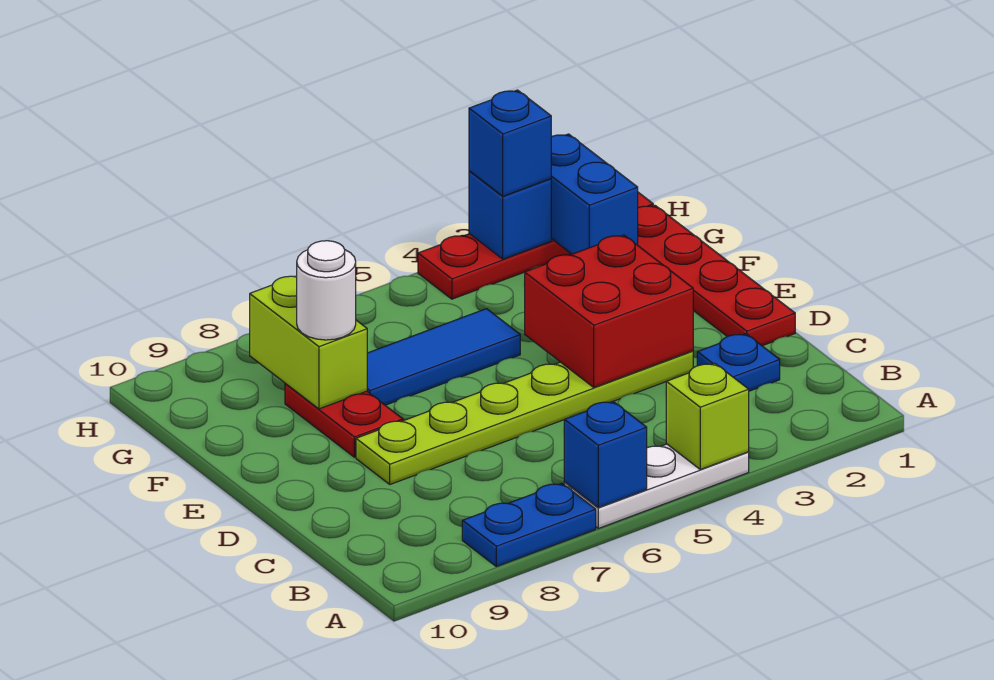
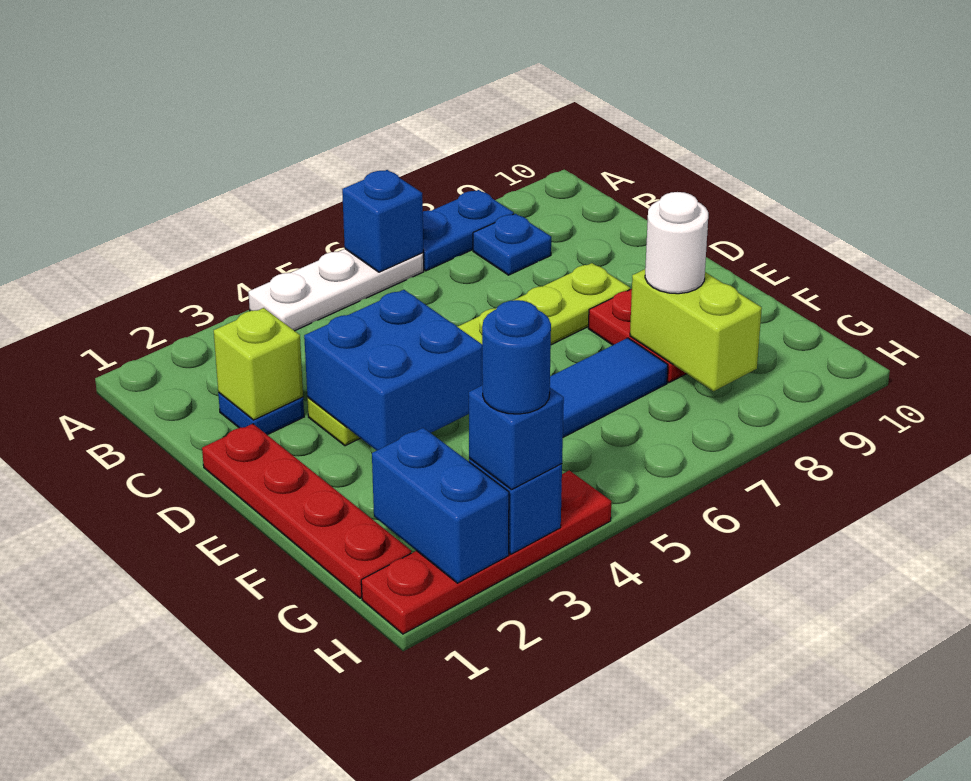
lime brick A4 level 2 -> lime brick C2 level 2
none -> blue plate B8 level 1
red brick D3:E4 level 2 -> blue brick D3:E4 level 2
none -> blue round brick H3 level 4

